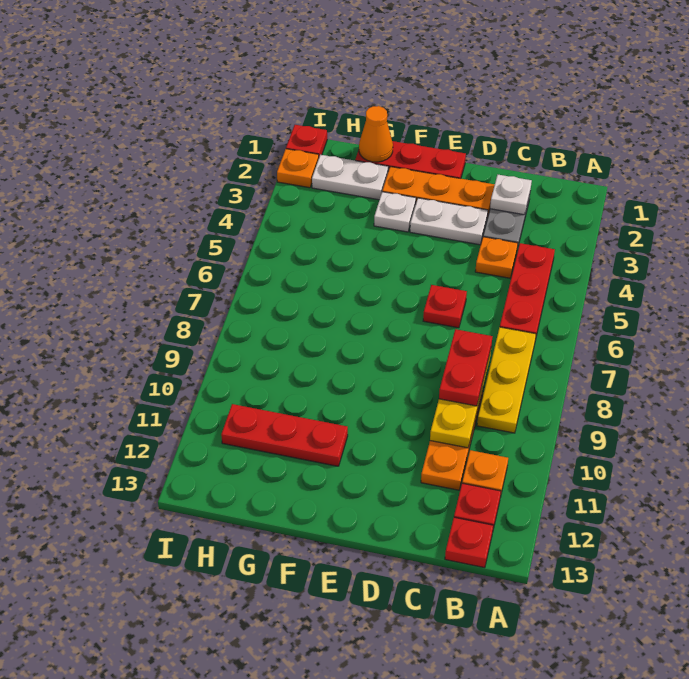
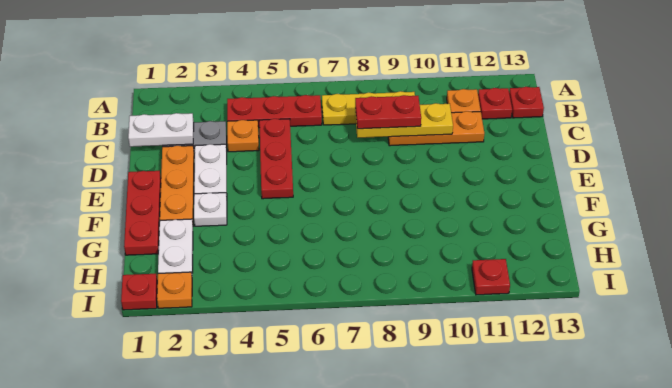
white plate C2 level 2 -> white plate C1:C2 level 2
red plate D6 level 1 -> red plate I11 level 1
red plate F11:H11 level 1 -> red plate C5:E5 level 1
orange cone G1 level 2 -> none

